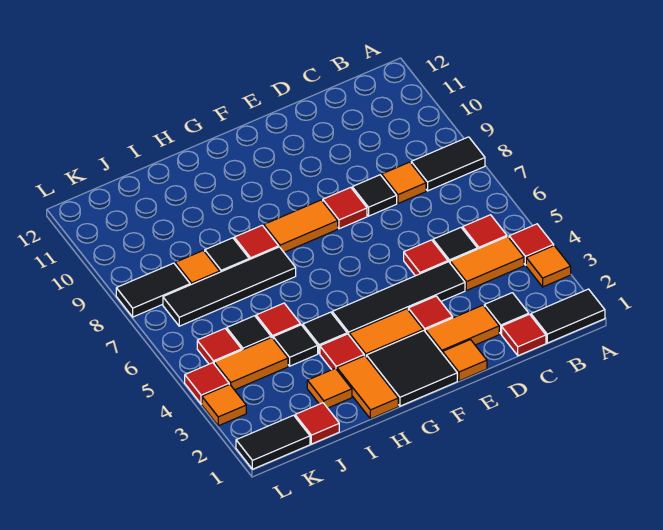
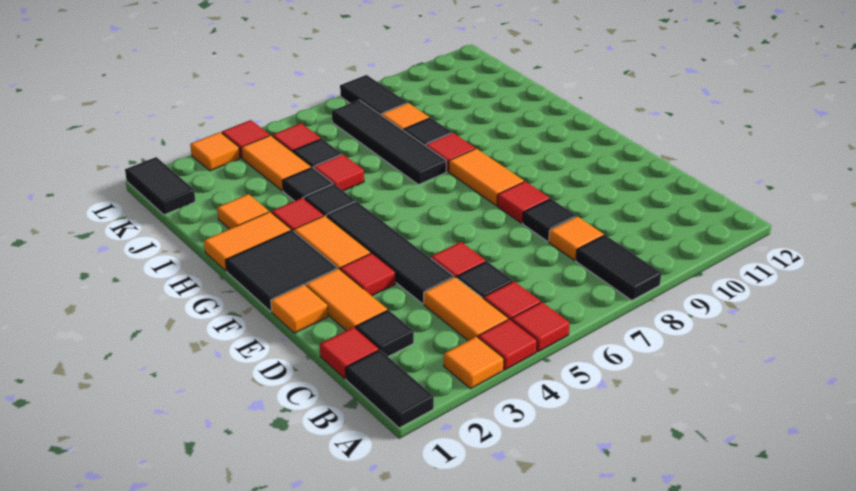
red tile J1 level 1 -> red tile A5 level 1

